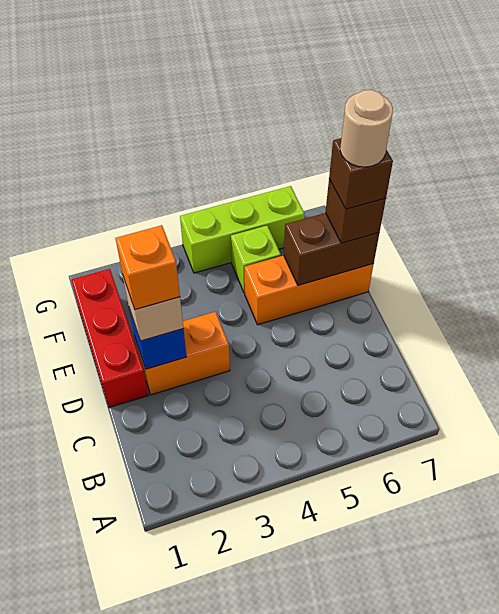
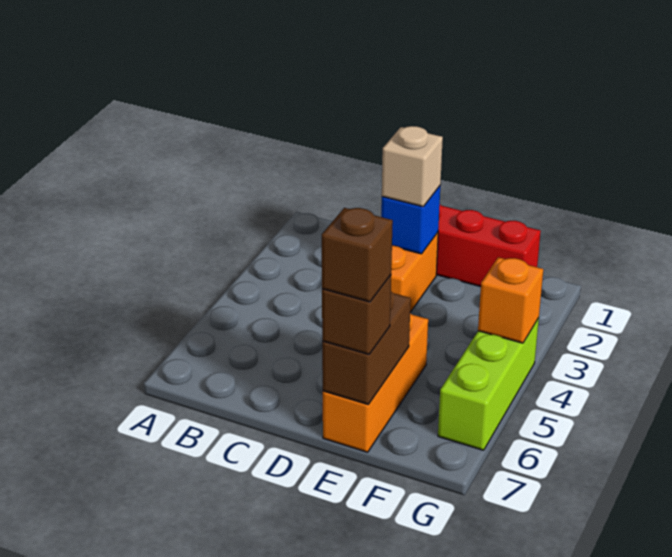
orange brick D2 level 4 -> orange brick G4 level 2
tan round brick E7 level 5 -> none
lime brick F5 level 1 -> none

